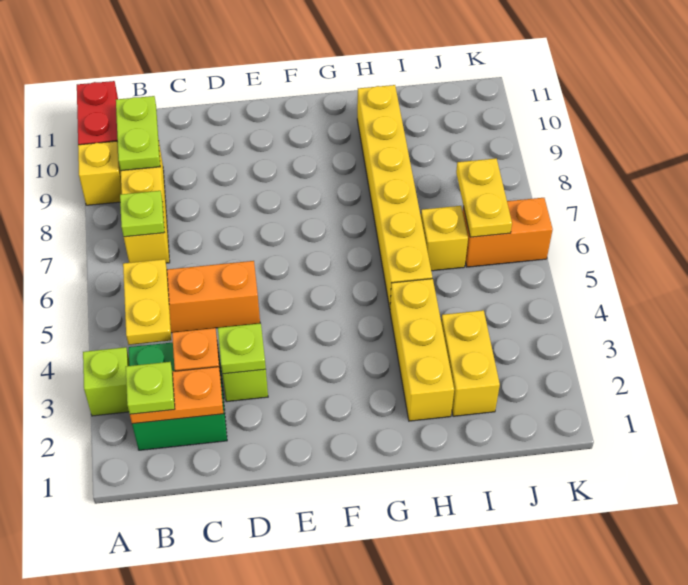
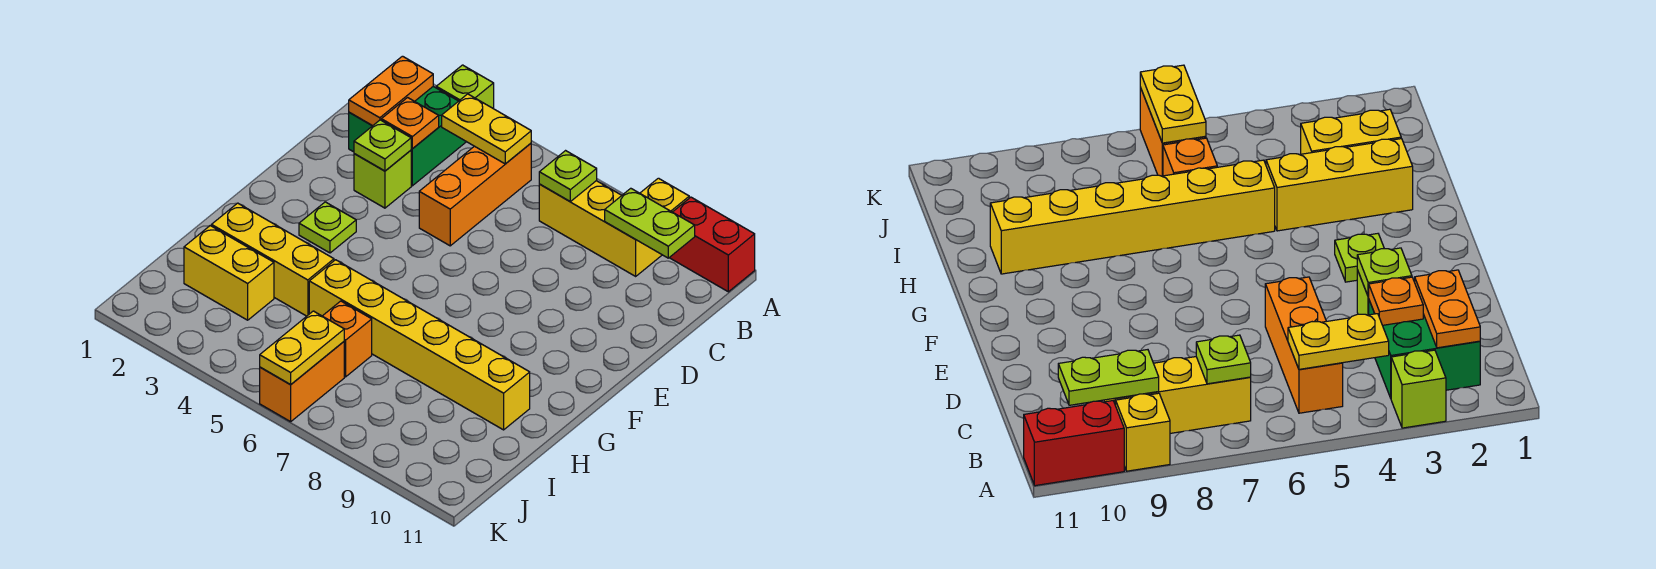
lime plate B2 level 3 -> lime plate F3 level 1
yellow brick I6 level 1 -> orange brick I6 level 1
yellow plate J6:J7 level 2 -> yellow plate J6:K6 level 2

